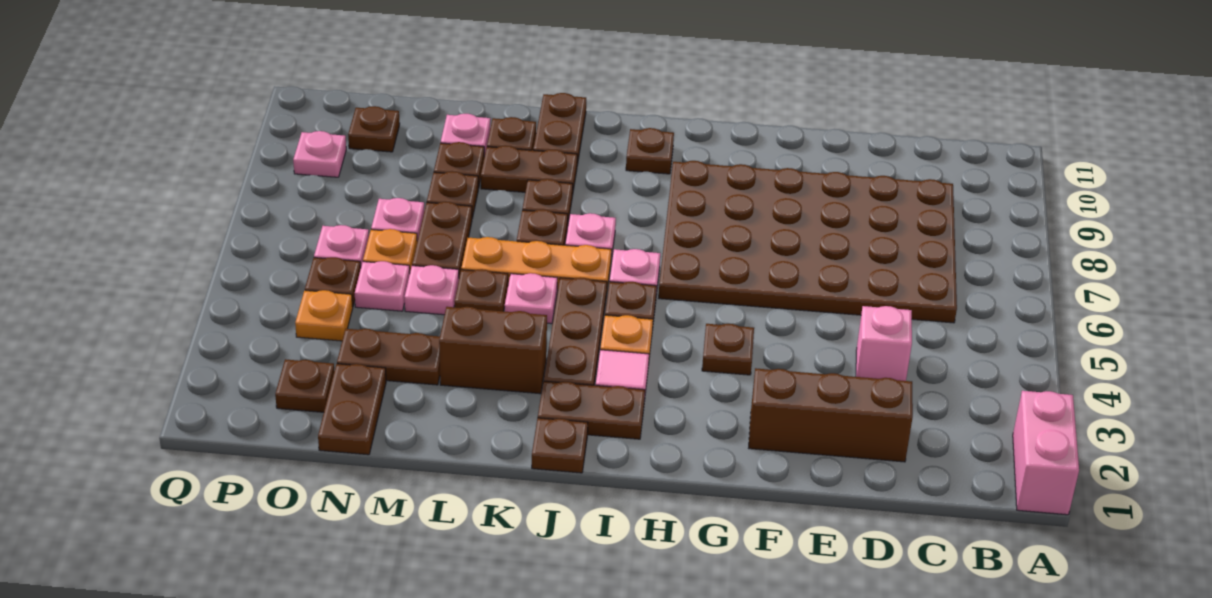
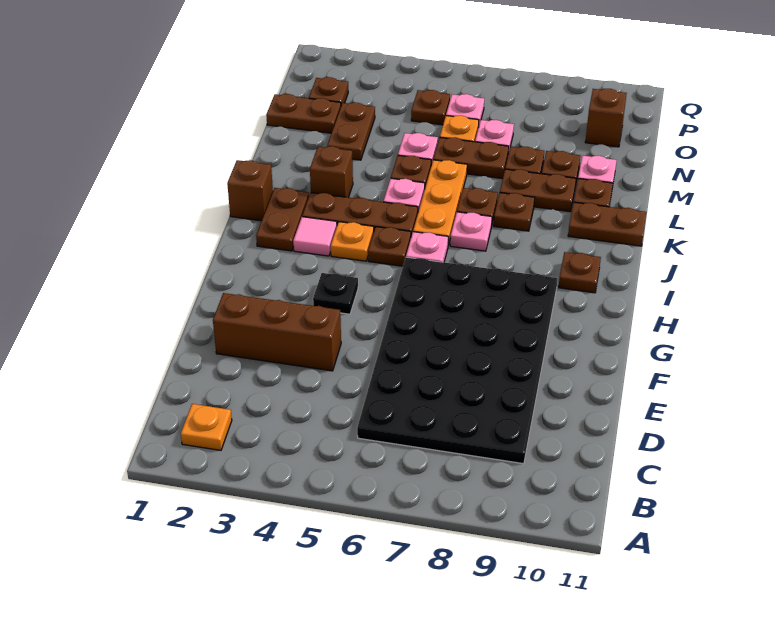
pink brick A1:A2 level 1 -> none
brown plate C6:H9 level 1 -> black plate C6:H9 level 1
brown brick D2:F2 level 1 -> brown brick E2:E4 level 1
pink brick D4 level 1 -> none
brown plate G4 level 1 -> black plate G4 level 1
brown plate J1 level 1 -> brown brick J1 level 1
brown brick K3:L3 level 1 -> brown brick K3 level 1
brown plate K9:L9 level 1 -> brown plate L8:L9 level 1
pink plate N5 level 1 -> none
orange plate O4 level 1 -> orange plate B2 level 1
brown plate O10 level 1 -> brown brick O10 level 1
pink plate P9 level 1 -> none

